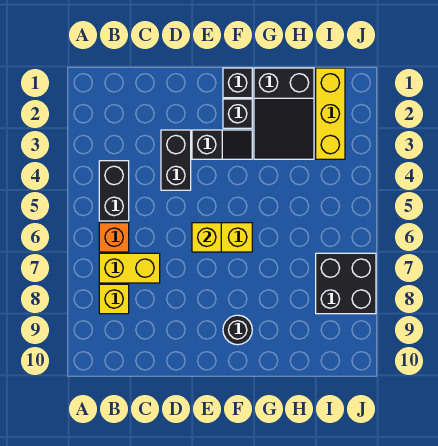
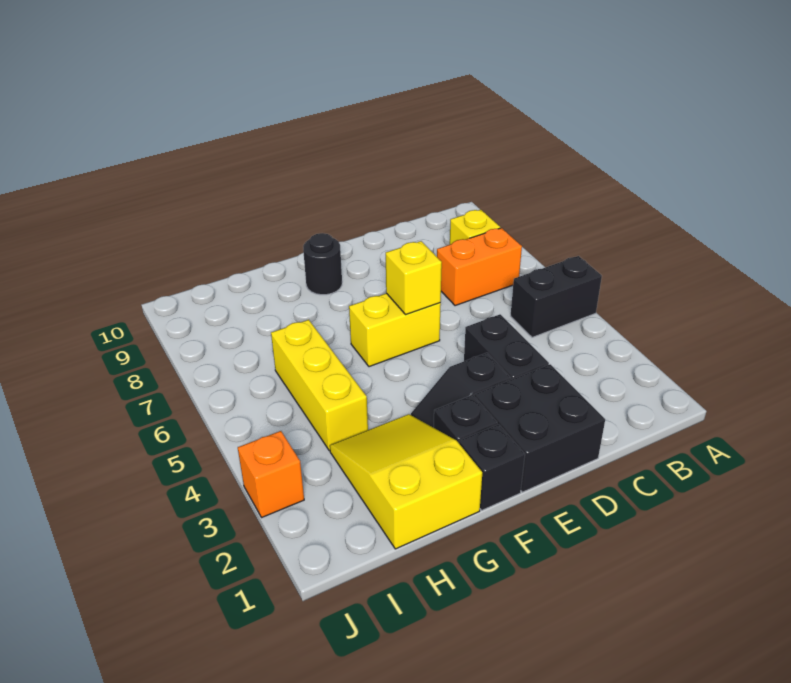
black brick B4:B5 level 1 -> black brick A5:B5 level 1
orange brick B6 level 1 -> orange brick J3 level 1
yellow brick B7:C7 level 1 -> orange brick B7:C7 level 1
black slope G1:H3 level 1 top 1 -> yellow slope G1:H3 level 1 top 1
yellow brick I1:I3 level 1 -> yellow brick H4:H6 level 1
black brick I7:J8 level 1 -> black brick D1:E2 level 1

